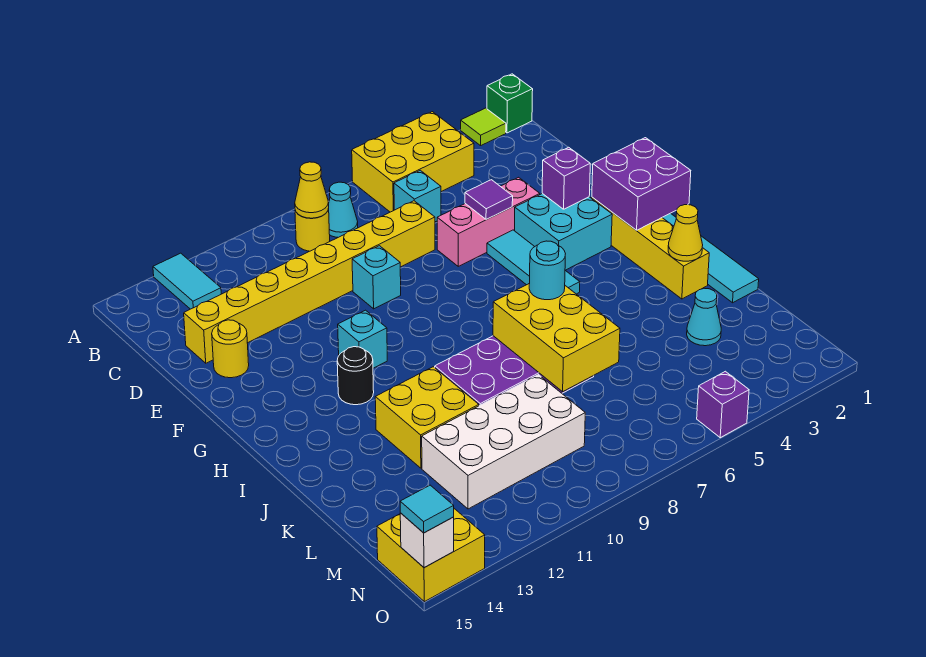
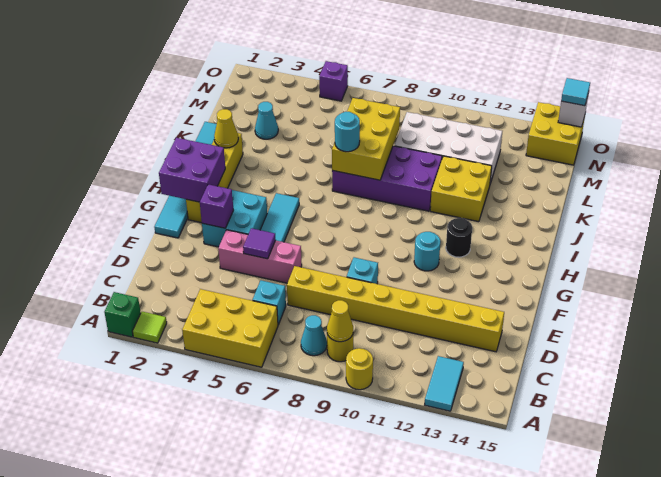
yellow round brick E14 level 1 -> yellow round brick A10 level 1
cyan brick G11 level 1 -> cyan round brick G11 level 1

